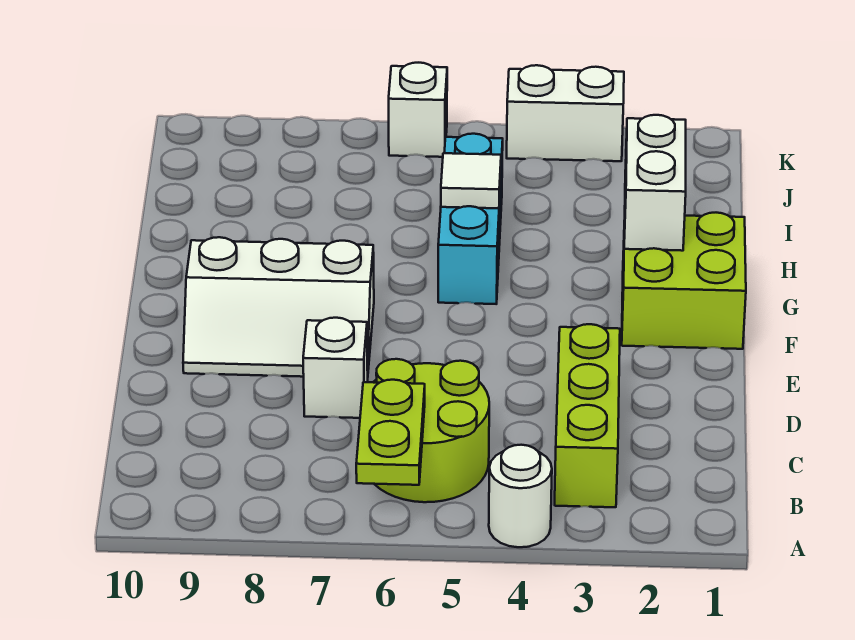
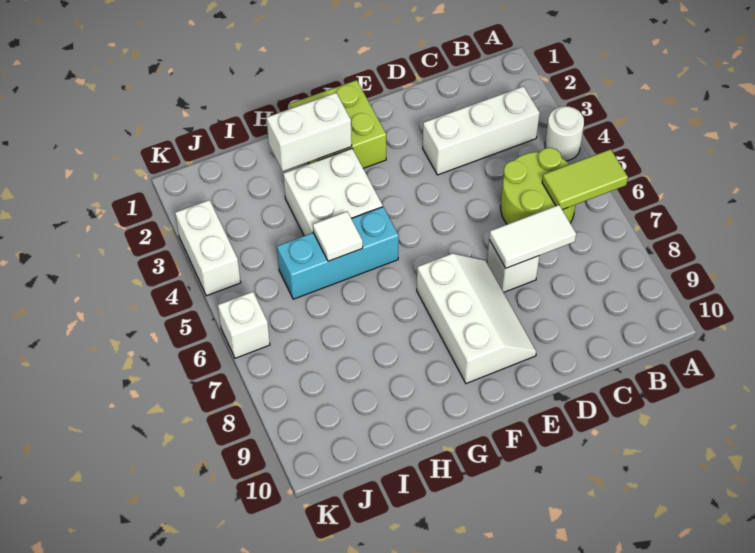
lime plate A6:B6 level 2 -> lime tile A6:B6 level 2
lime brick B3:D3 level 1 -> white brick B3:D3 level 1
none -> white tile C7:D7 level 2
none -> white brick G3:H4 level 1

